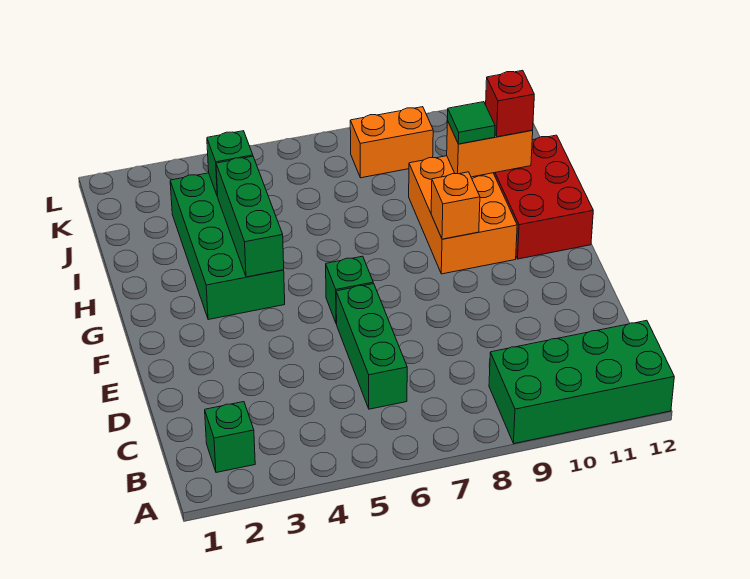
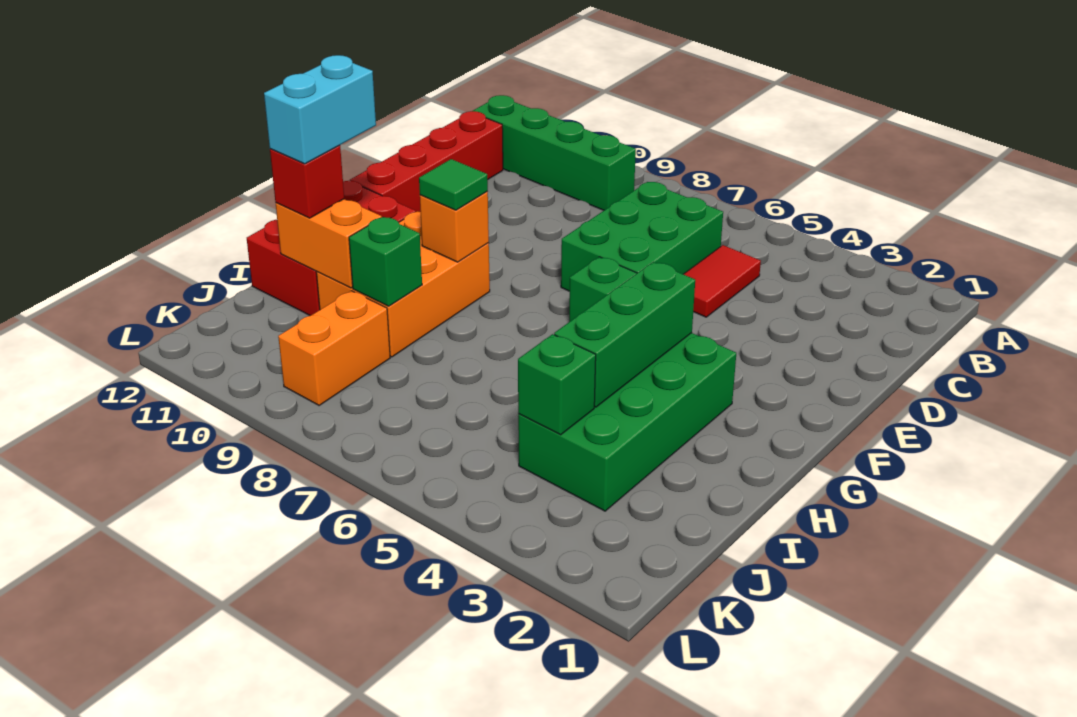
green brick A9:B12 level 1 -> green brick B9:B12 level 1
green brick B2 level 1 -> green brick I9 level 2
none -> red tile C5:D5 level 1
green brick C6:E6 level 1 -> green brick C6:E7 level 1
none -> red brick C12:F12 level 1
none -> cyan brick H11:I11 level 4
green tile I10 level 3 -> green tile G9 level 3
orange brick K8:K9 level 1 -> orange brick J9:K9 level 1

